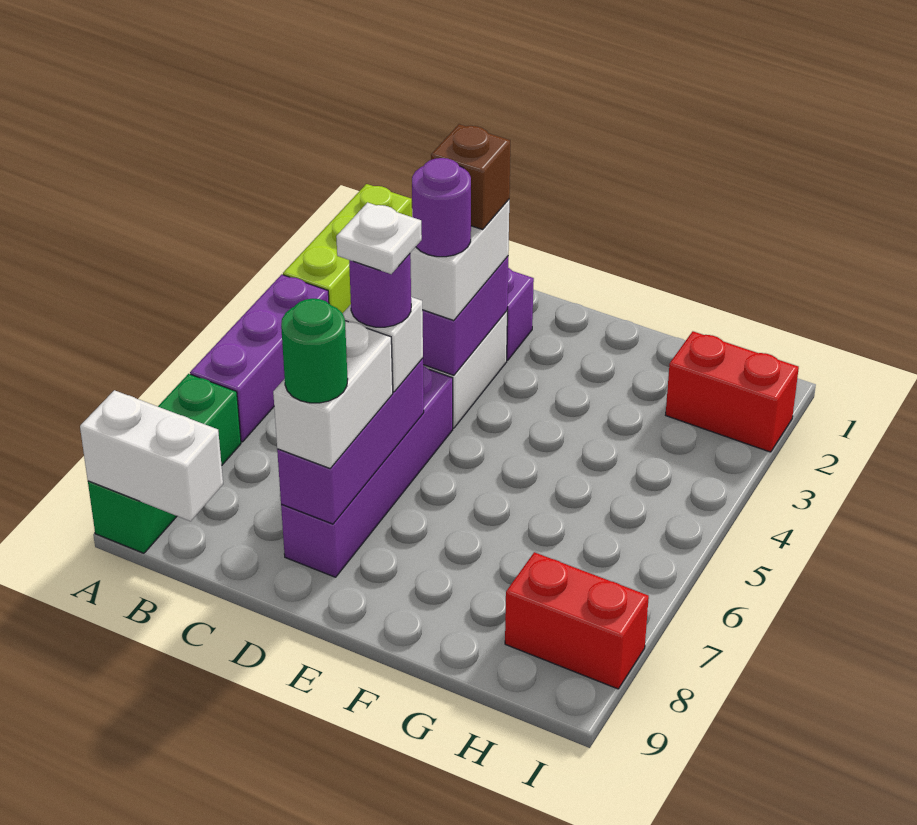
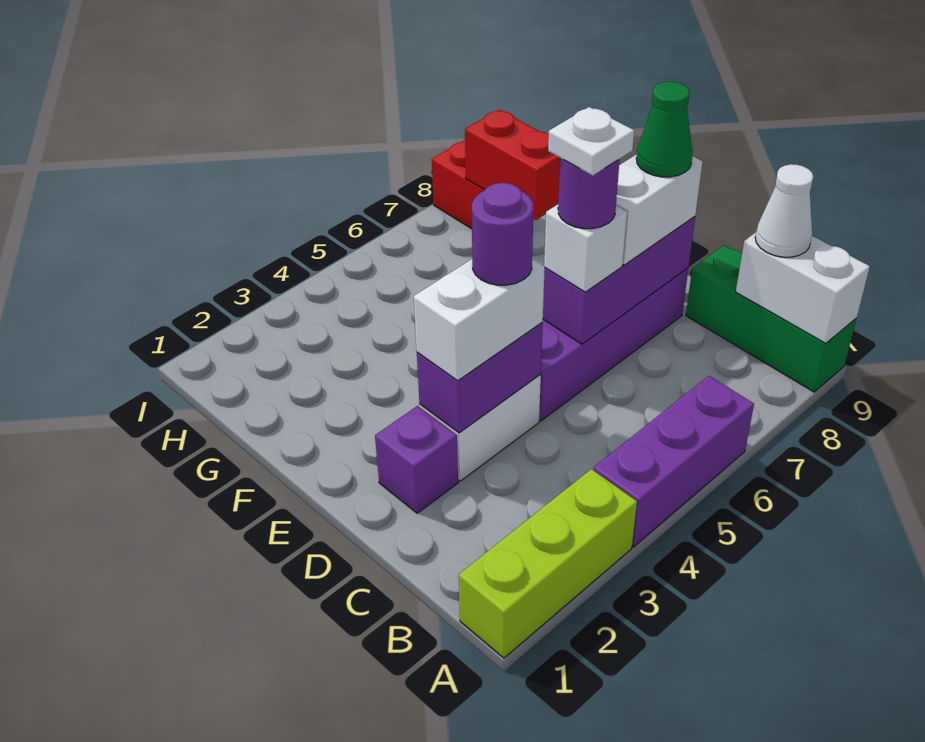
green brick A7:A9 level 1 -> green brick A9:C9 level 1
none -> white cone B9 level 3
brown brick D3 level 4 -> none
green round brick D8 level 4 -> green cone D8 level 4
red brick H2:I2 level 1 -> red brick G8:H8 level 2

